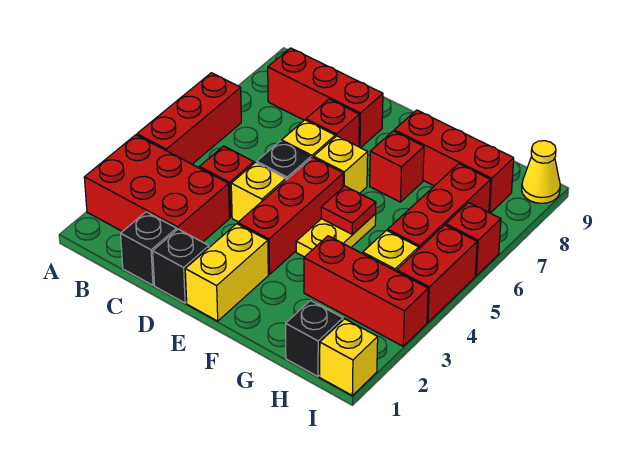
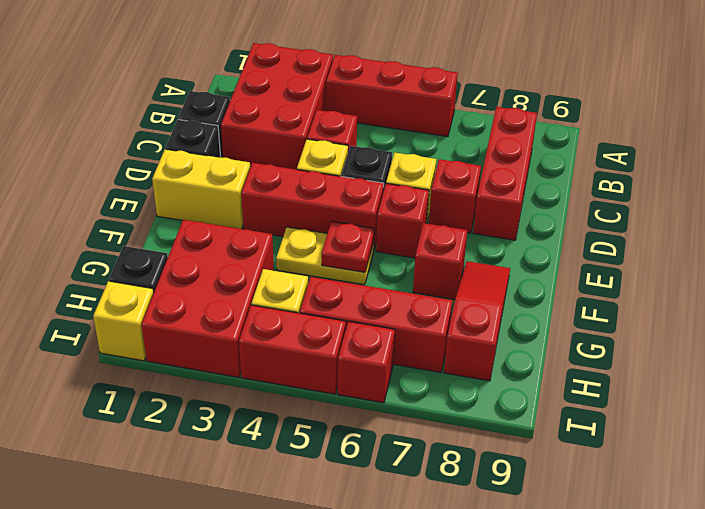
yellow brick E6 level 1 -> red brick E6 level 1
red brick F8:H8 level 1 -> red slope F8:H8 level 1 top H
red brick G3:I3 level 1 -> red brick G2:I3 level 1
yellow cone I9 level 1 -> none

